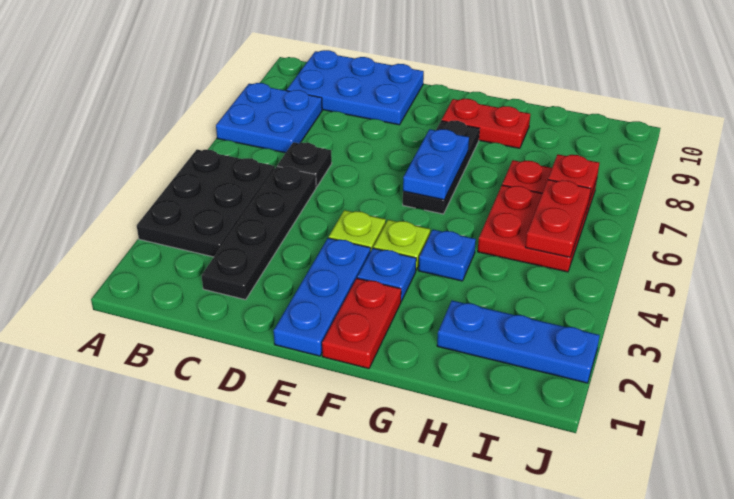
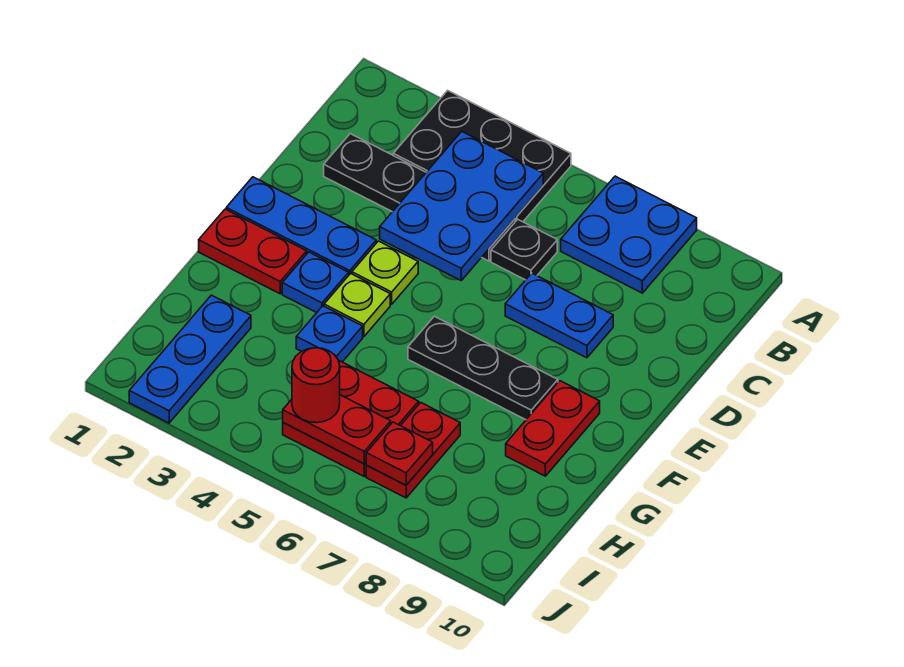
blue plate B9:D10 level 1 -> blue plate B4:D5 level 2
blue plate F6:F7 level 2 -> blue plate D7:D8 level 1
none -> red round brick I5 level 3

